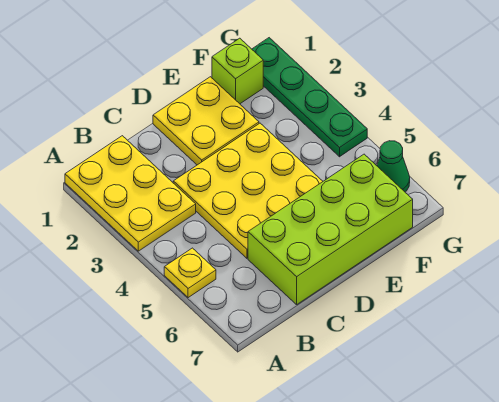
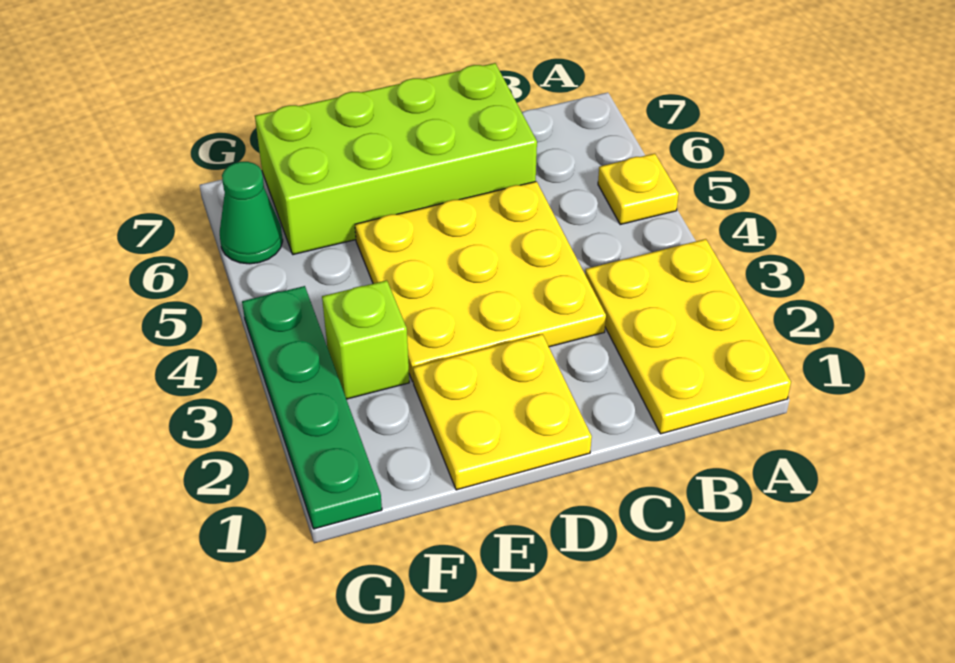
lime brick F1 level 1 -> lime brick F3 level 1

